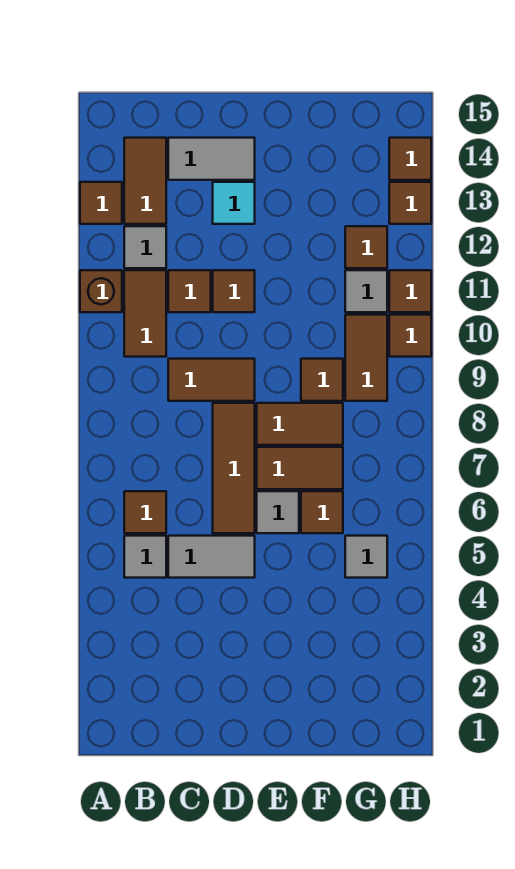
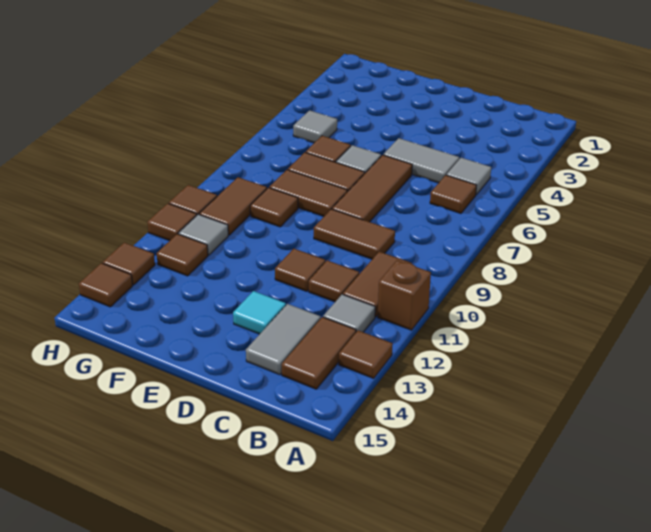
grey tile C14:D14 level 1 -> grey tile C13:C14 level 1

